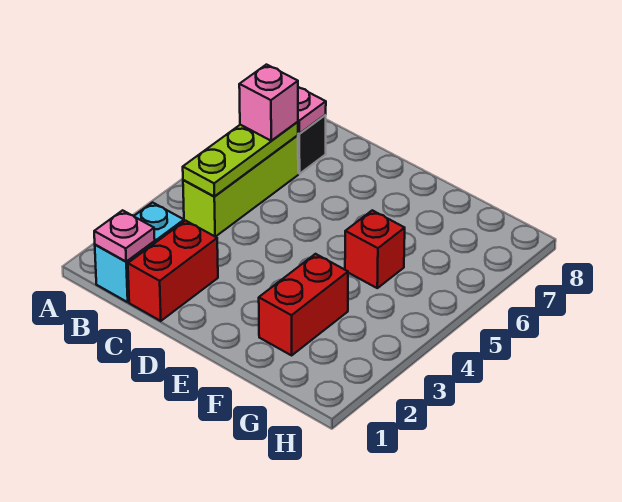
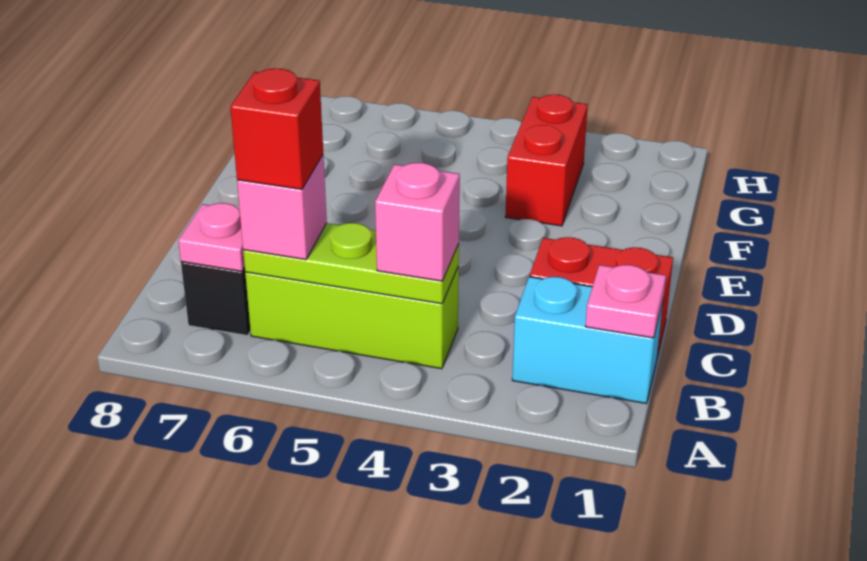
none -> pink brick B4 level 3
red brick F2:F3 level 1 -> red brick F3:G3 level 1
red brick F5 level 1 -> red brick B6 level 4

